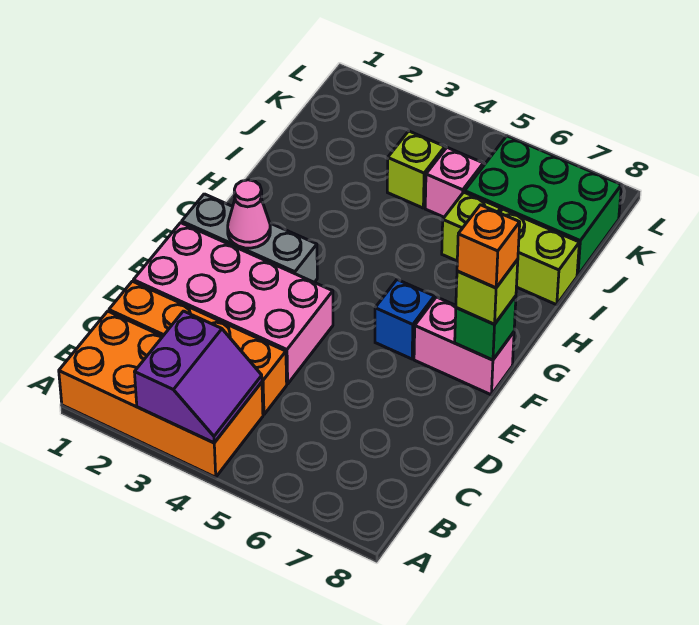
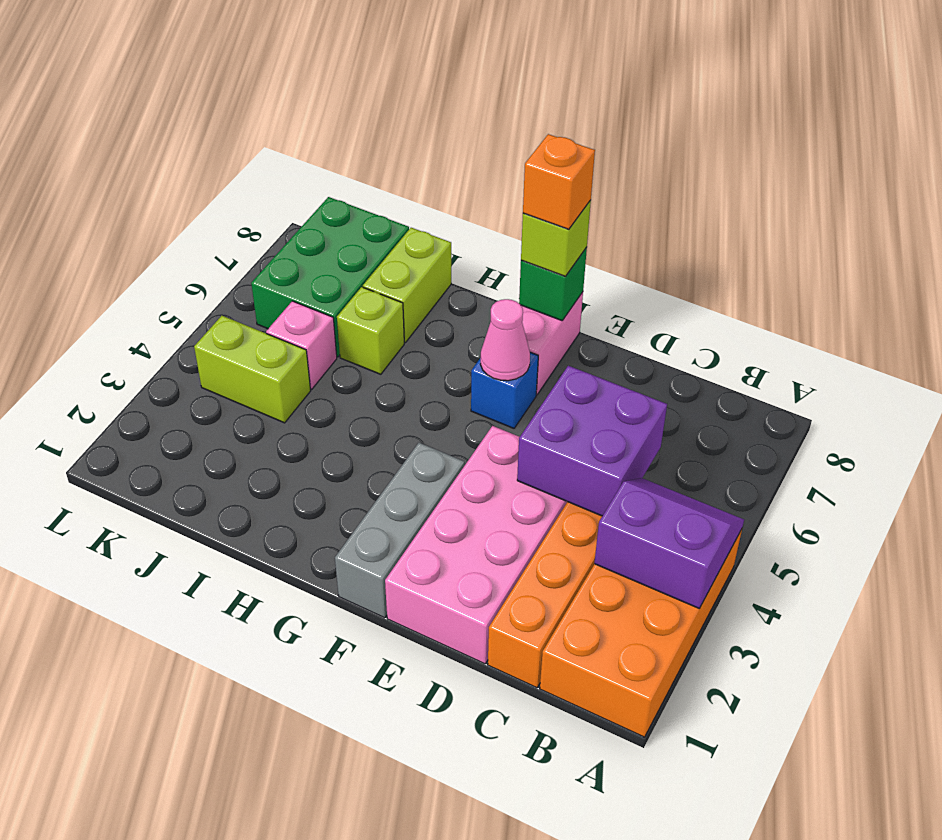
none -> purple brick C4:D5 level 2
pink cone F2 level 2 -> pink cone F6 level 2
lime brick J4 level 1 -> lime brick J4:K4 level 1

